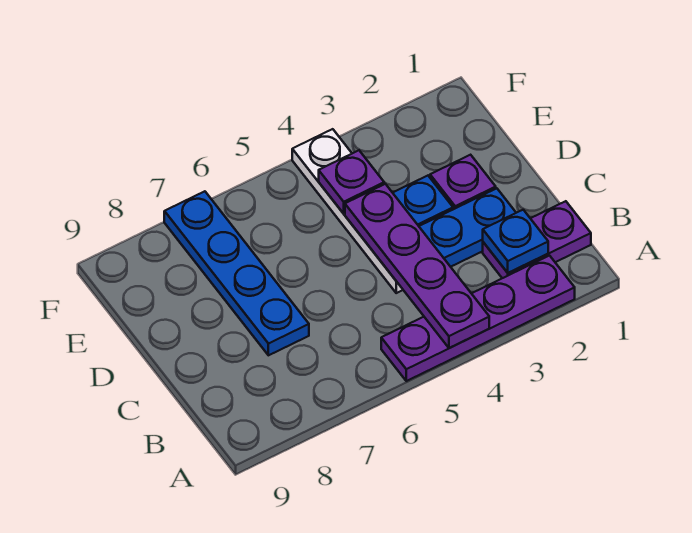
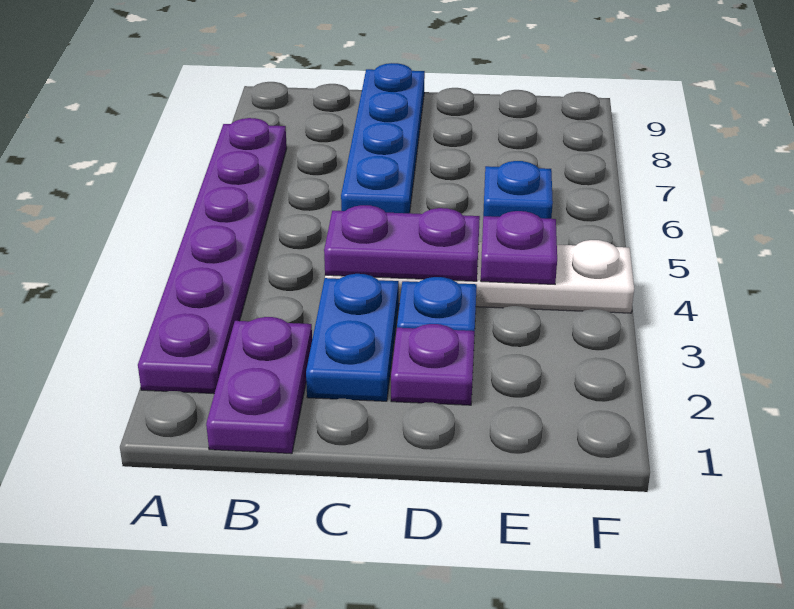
purple plate A2:A5 level 1 -> purple plate A2:A7 level 1
purple plate A4:D4 level 2 -> purple plate C4:D4 level 2
blue plate B2 level 2 -> blue plate E6 level 1
blue plate C7:F7 level 1 -> blue plate C6:C9 level 1

